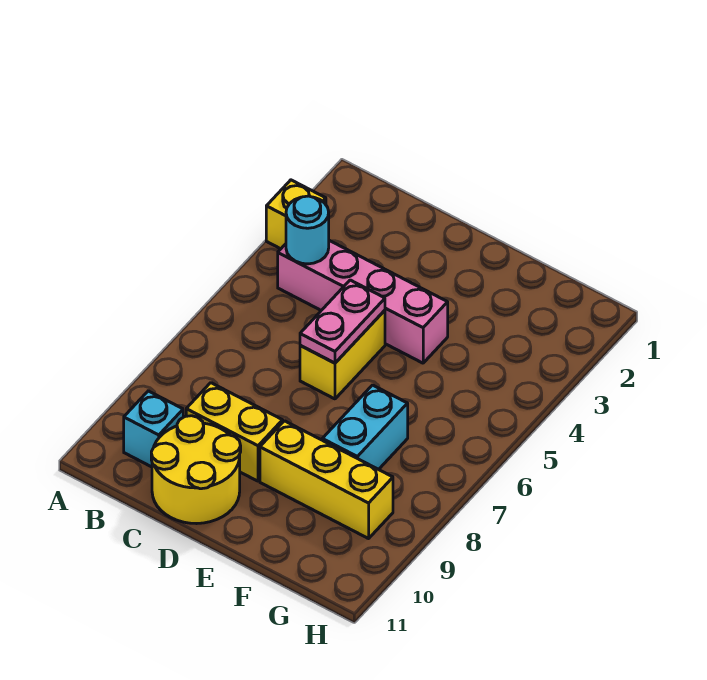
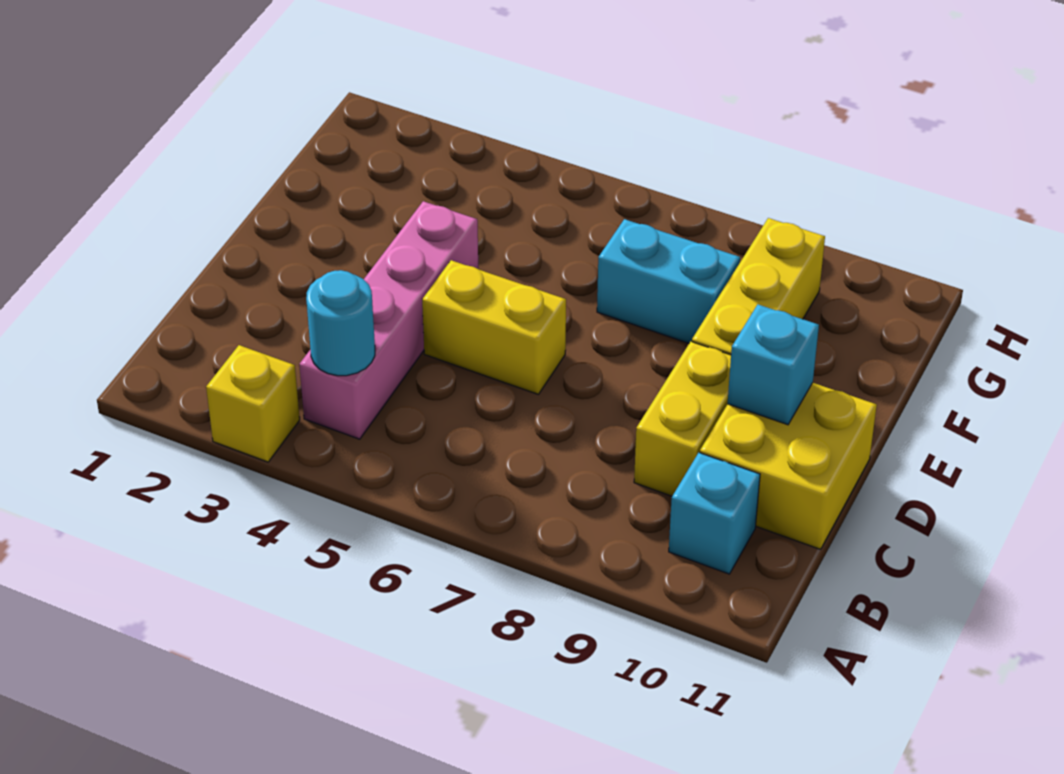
yellow round brick C10:D11 level 1 -> yellow brick C10:D11 level 1
pink plate D5:D6 level 2 -> none
none -> cyan brick D10 level 2

